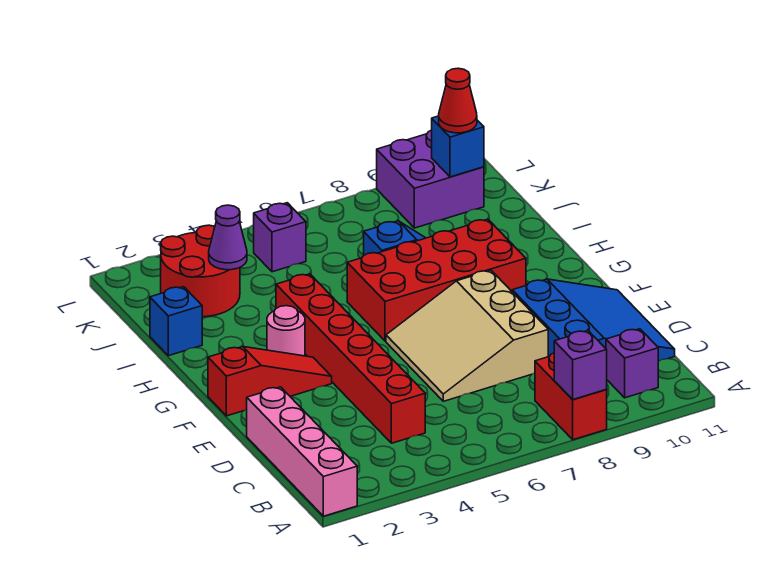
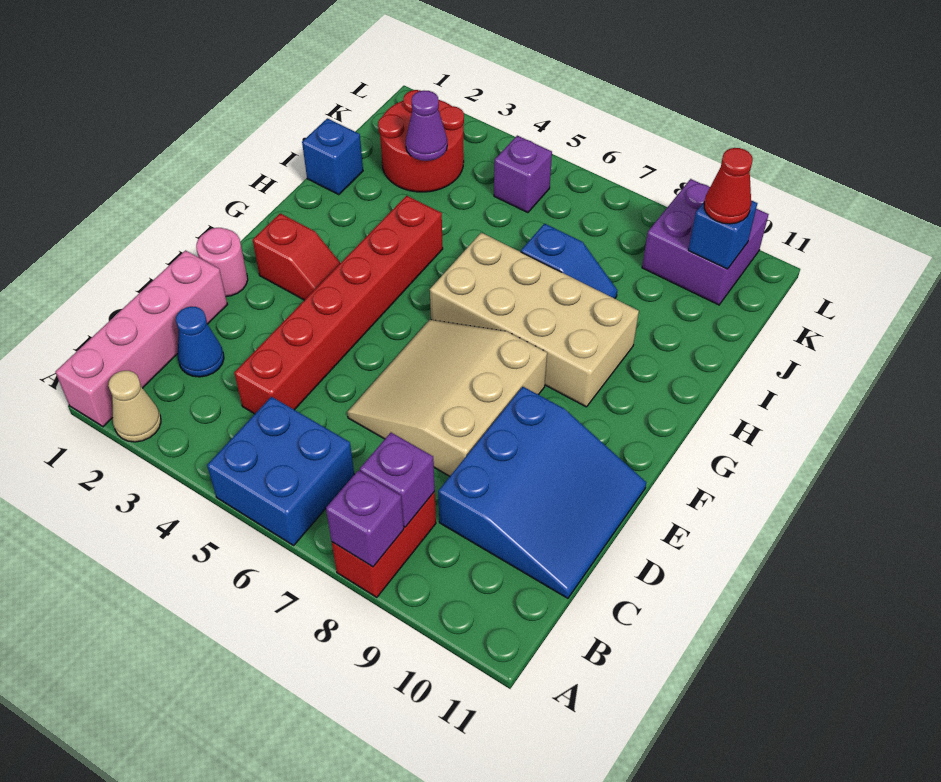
none -> tan cone A2 level 1
none -> blue brick A5:B6 level 1
purple brick B10 level 1 -> purple brick B8 level 2
none -> blue cone C2 level 1
red slope F1:F3 level 1 top 1 -> red slope F2:F3 level 1 top 2
pink round brick G3 level 1 -> pink round brick E1 level 1
red brick G6:H9 level 1 -> tan brick G6:H9 level 1

